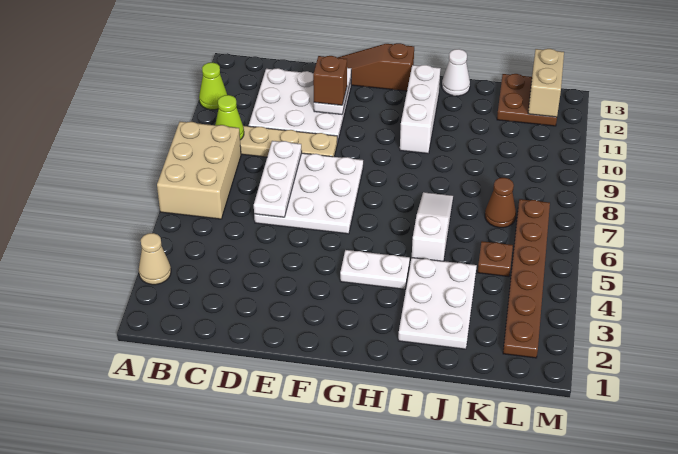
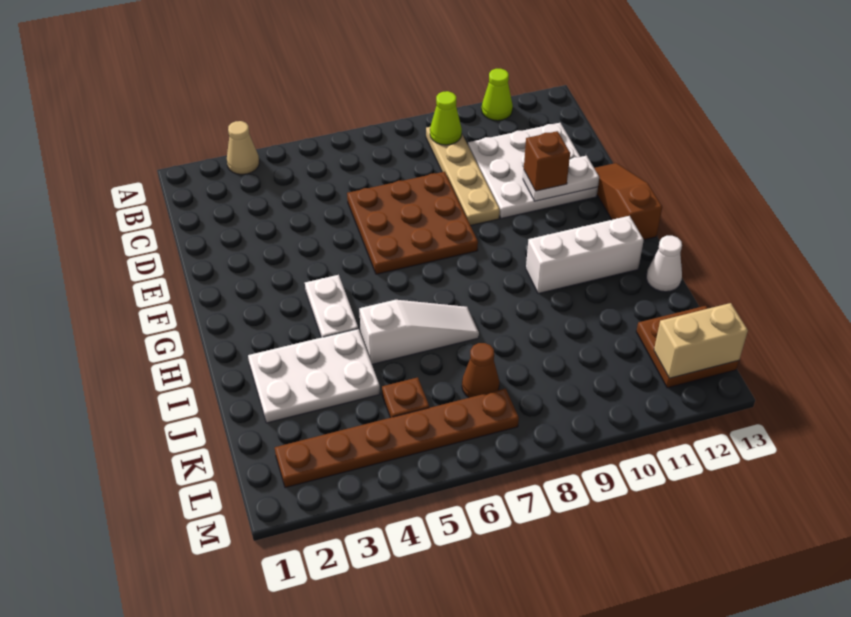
tan brick A6:B8 level 1 -> none
white plate D6:F8 level 1 -> brown plate D6:F8 level 1
white plate D6:D8 level 2 -> none

